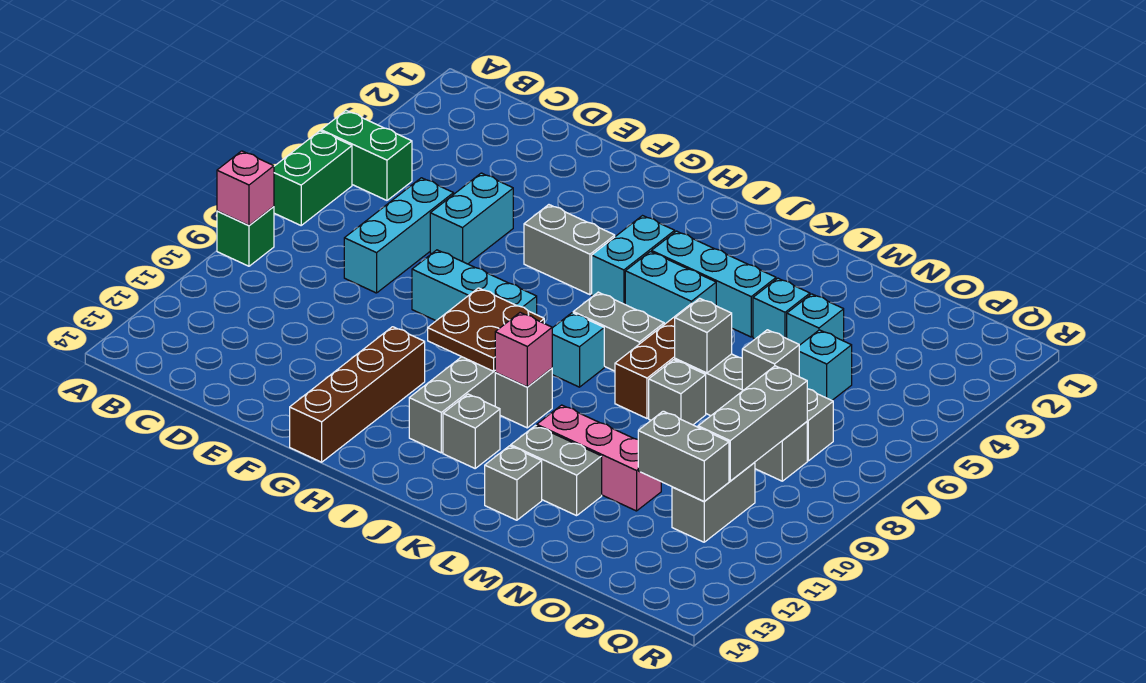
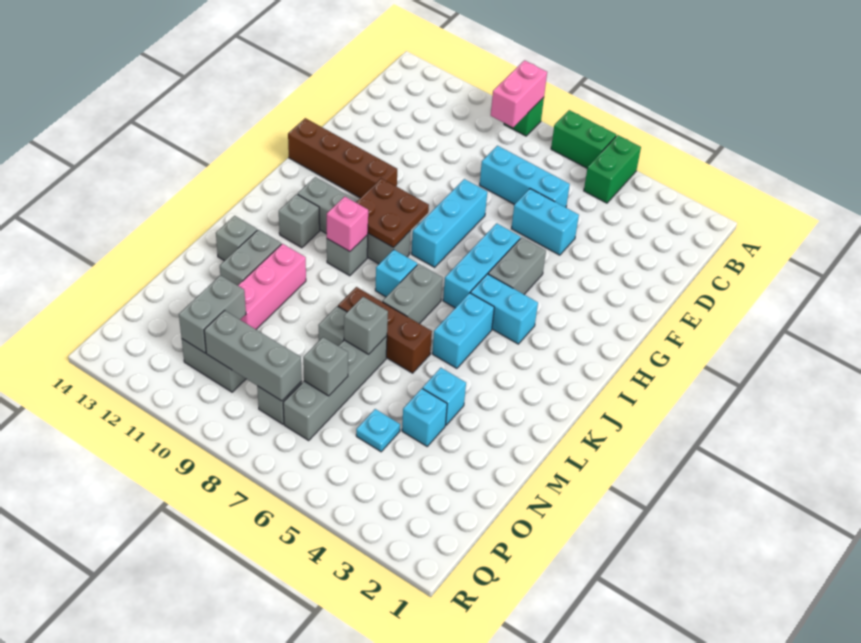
pink brick A9 level 2 -> pink brick A9:B9 level 2
cyan brick J4:L4 level 1 -> cyan brick G6:I6 level 1
cyan brick O5 level 1 -> cyan plate O5 level 1

